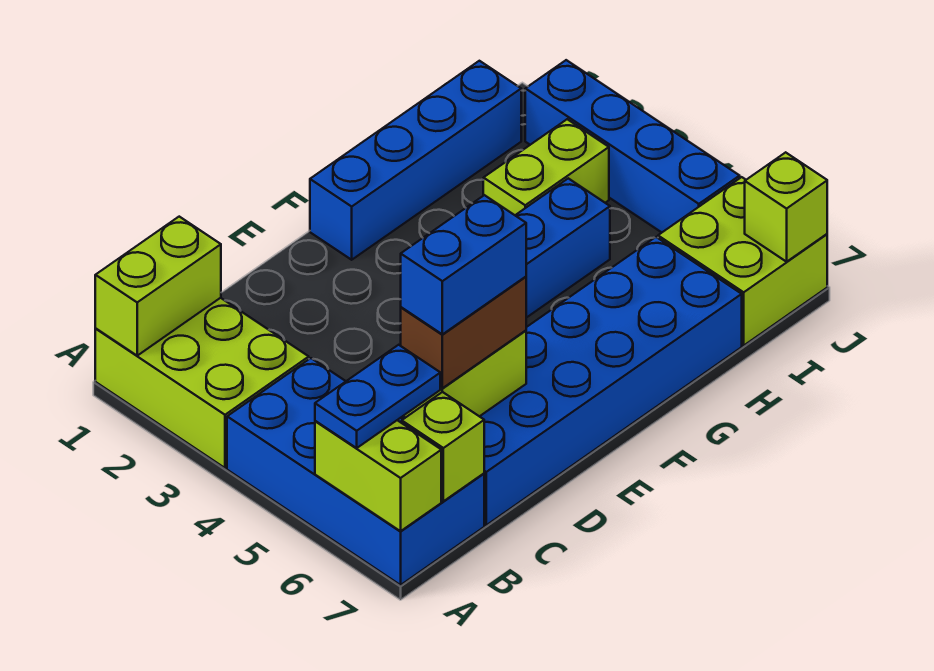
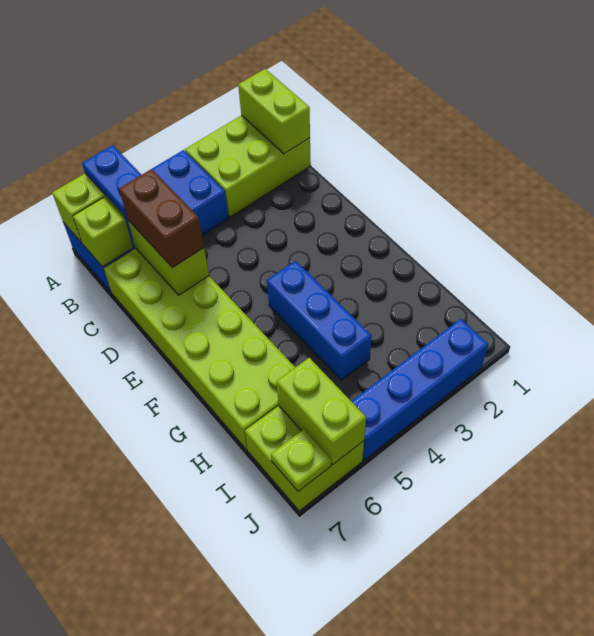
blue brick C6:H7 level 1 -> lime brick C6:H7 level 1
blue brick C6:D6 level 4 -> none
blue brick F1:I1 level 1 -> none
lime brick H3:I3 level 1 -> lime brick I6:J6 level 2
lime brick J7 level 2 -> lime plate J7 level 2

